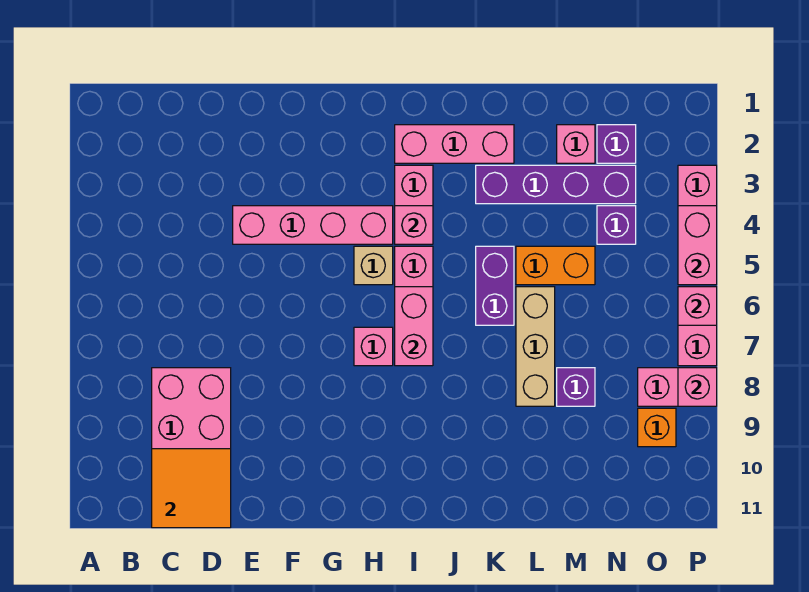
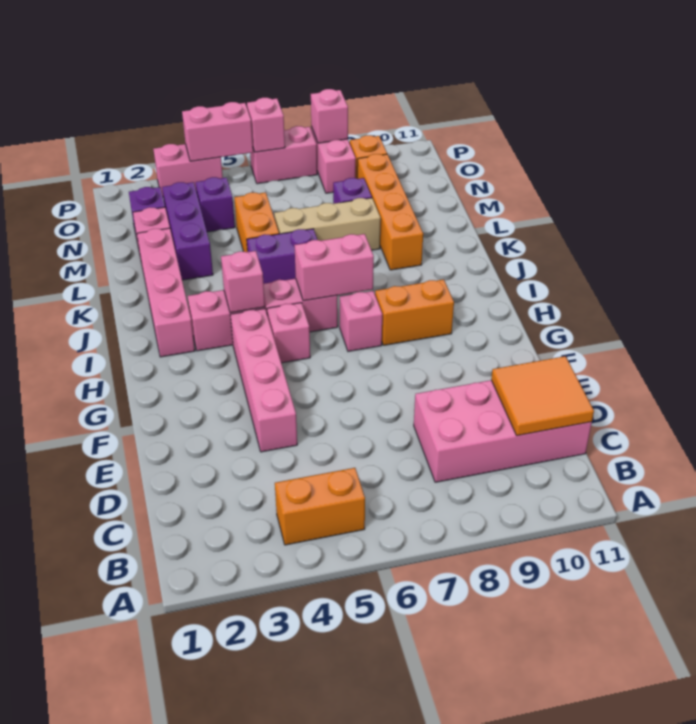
none -> orange brick B4:B5 level 1
tan brick H5 level 1 -> pink brick H5 level 1
none -> orange brick H8:H9 level 1
pink brick I2:K2 level 1 -> pink brick I2:L2 level 1
purple brick K3:N3 level 1 -> purple brick L3:N3 level 1
none -> orange brick K9:N9 level 1

